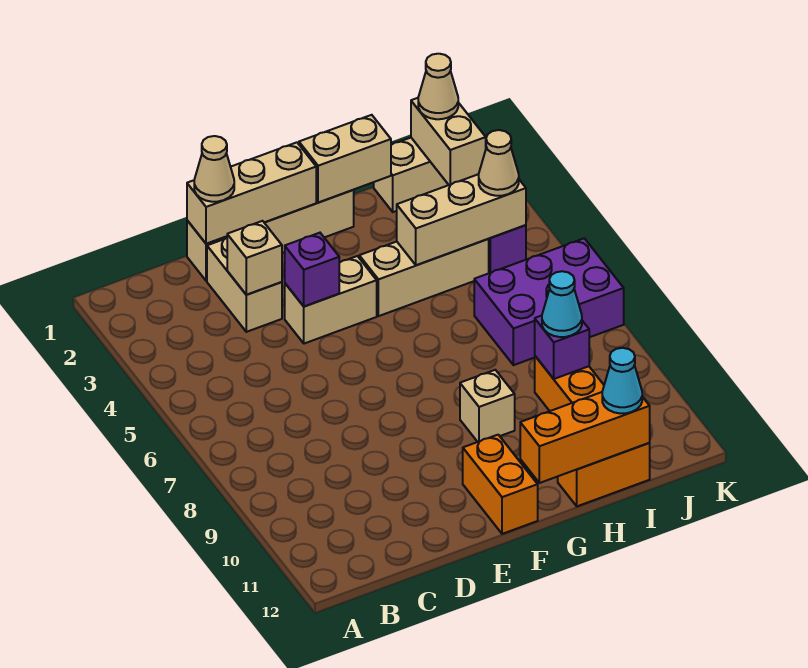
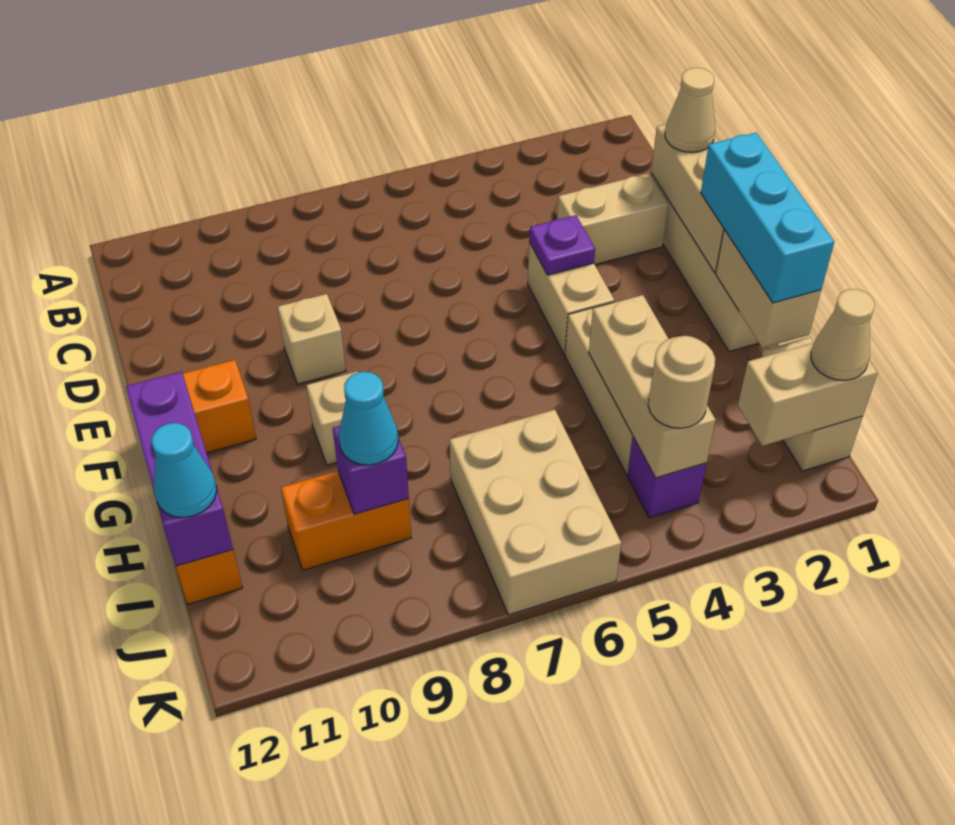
tan brick D3 level 2 -> tan brick E9 level 1
purple brick E4 level 2 -> purple plate E4 level 2
none -> cyan brick F1:H1 level 3
orange brick G12:I12 level 2 -> purple brick G12:I12 level 2
purple brick I6:K7 level 1 -> tan brick I6:K7 level 1
tan cone J4 level 3 -> tan round brick J4 level 3

